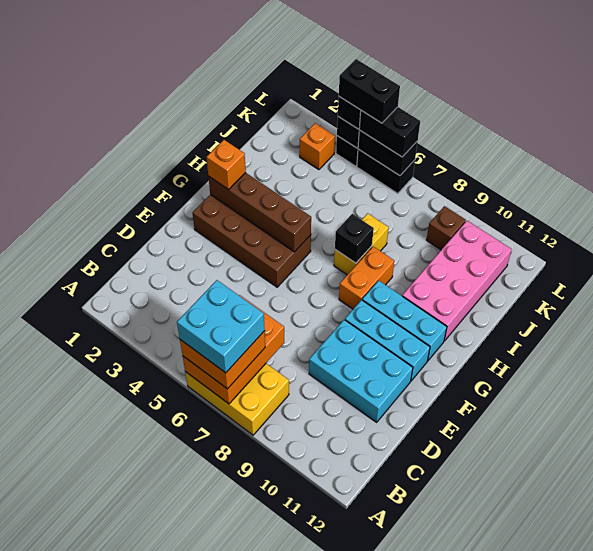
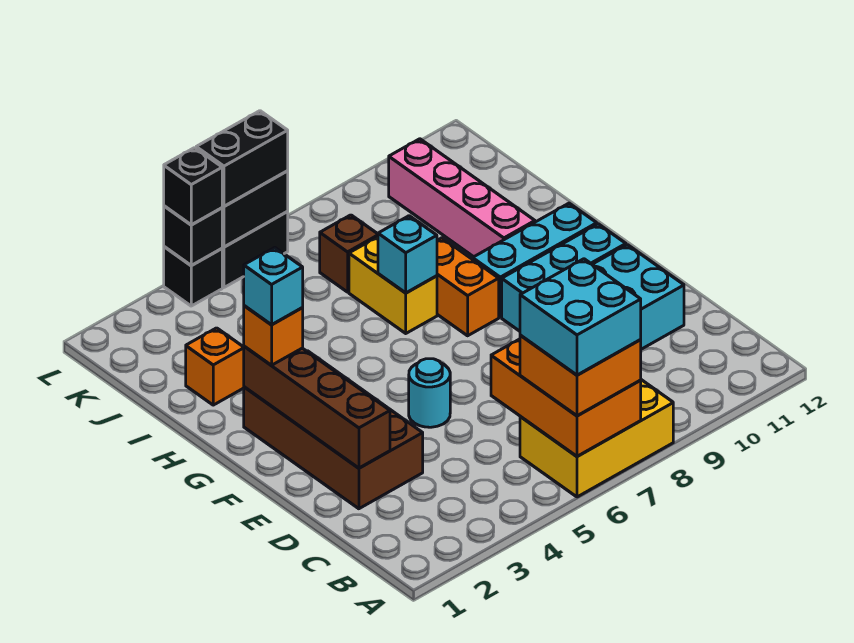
none -> cyan round brick E5 level 1
brown brick F2:G5 level 1 -> brown brick D2:G3 level 1
brown brick G2:G5 level 2 -> brown brick D2:G2 level 2
none -> cyan brick G2 level 4
black brick H7 level 2 -> cyan brick H7 level 2
pink brick H10:K11 level 1 -> pink brick H10:K10 level 1
orange brick K3 level 1 -> orange brick I2 level 1
brown brick K9 level 1 -> brown brick J7 level 1
black brick L4:L5 level 4 -> none

